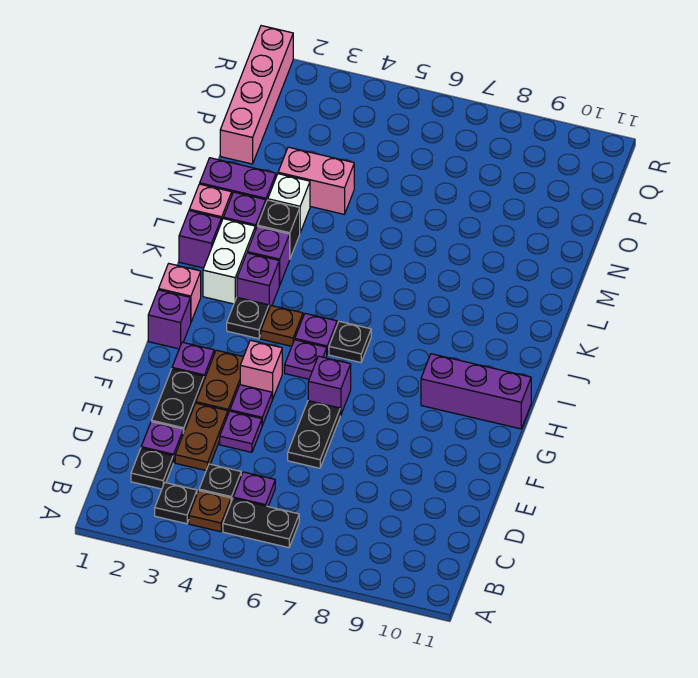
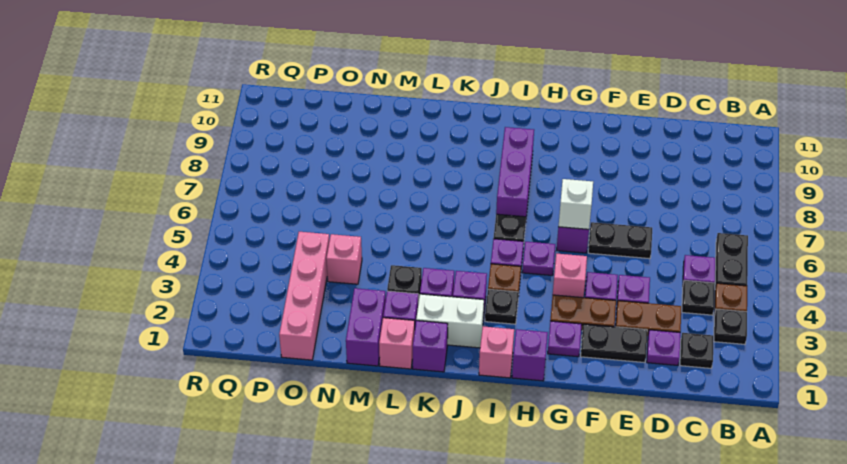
purple brick H9:H11 level 1 -> purple brick I7:I9 level 1
white brick M3 level 1 -> white brick G6 level 2
pink brick N3:N4 level 1 -> pink brick N4 level 1
pink brick O1:R1 level 1 -> pink brick O1:O4 level 1

